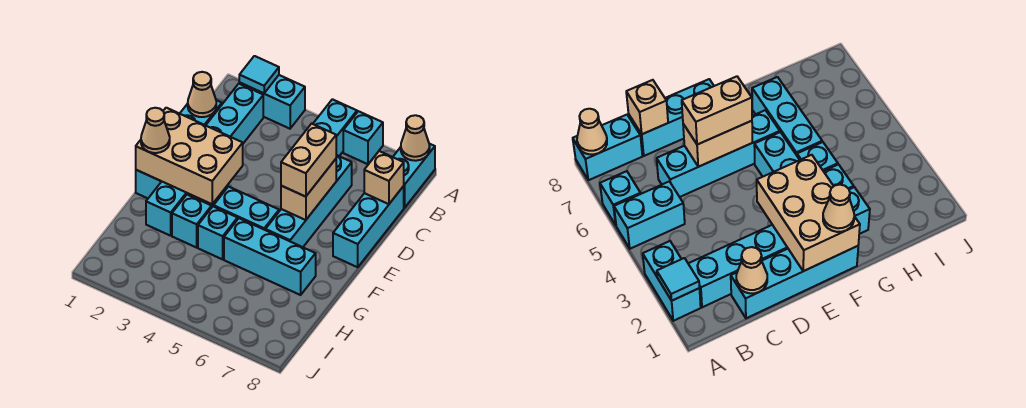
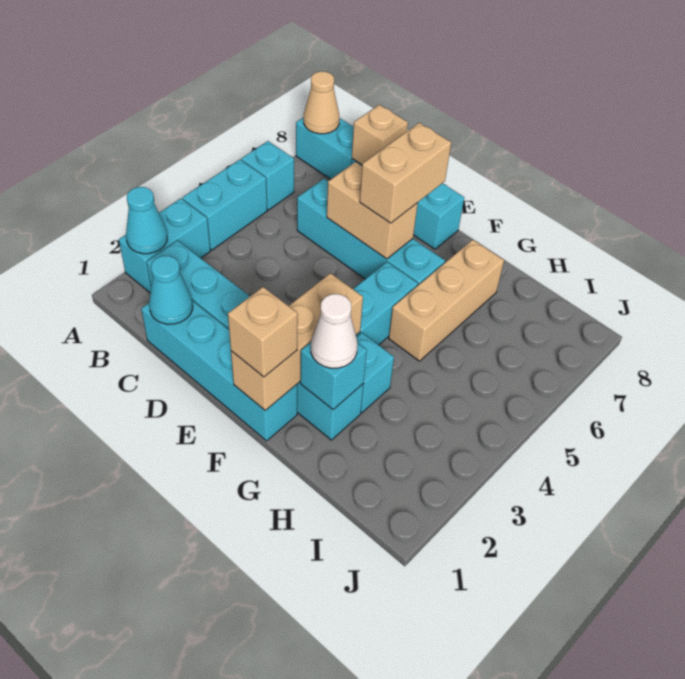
cyan tile A2 level 2 -> cyan cone A2 level 2
cyan brick A5:B5 level 1 -> cyan brick A4:A5 level 1
tan cone C1 level 2 -> cyan cone C1 level 2
tan brick D6:E6 level 3 -> tan brick E6:E7 level 3
tan brick E1:F3 level 2 -> tan brick F1:F3 level 2
tan cone F1 level 3 -> tan brick F1 level 3
none -> white cone G2 level 3
cyan brick G4 level 1 -> cyan brick G2 level 2
cyan brick G5:G7 level 1 -> tan brick G5:G7 level 1

